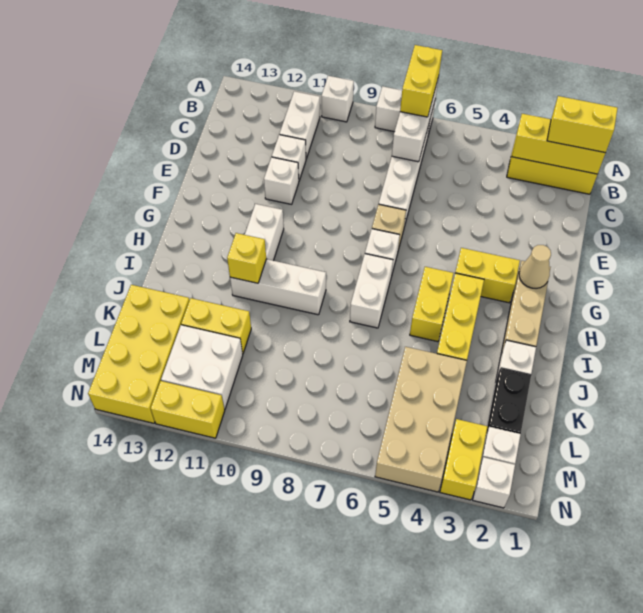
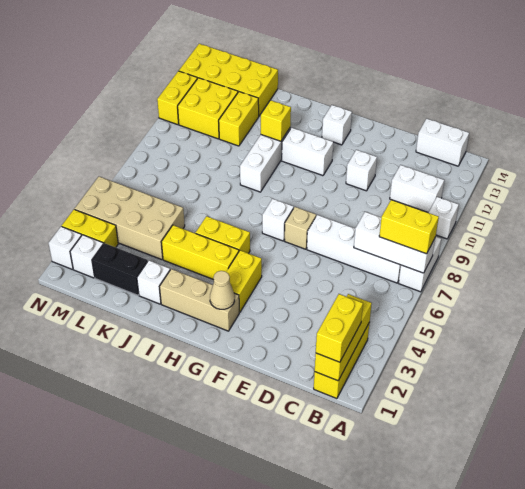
white brick D11 level 1 -> white brick G13 level 1
white brick H7:I7 level 1 -> white brick B14:C14 level 1
white brick L11:M12 level 1 -> yellow brick L11:M12 level 1

